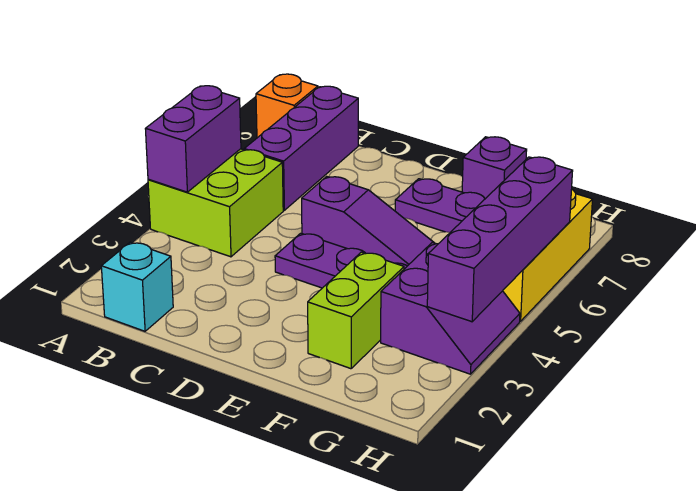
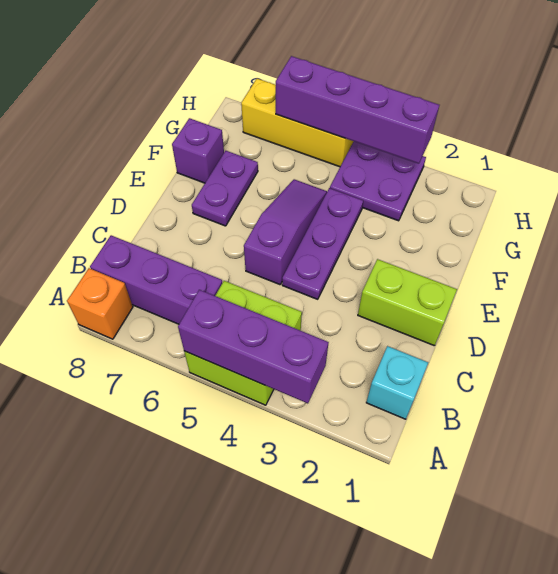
purple brick A4:A5 level 2 -> purple brick A3:A5 level 2
lime brick F2:F3 level 1 -> lime brick D1:D2 level 1
purple slope G3:H4 level 1 top G -> purple plate G3:H4 level 1

